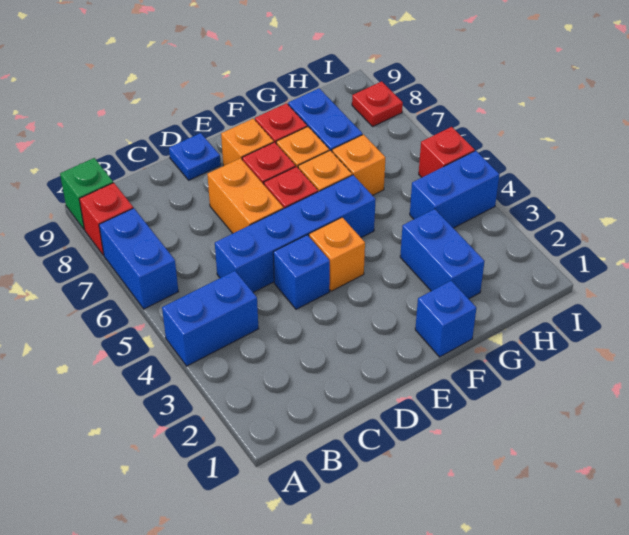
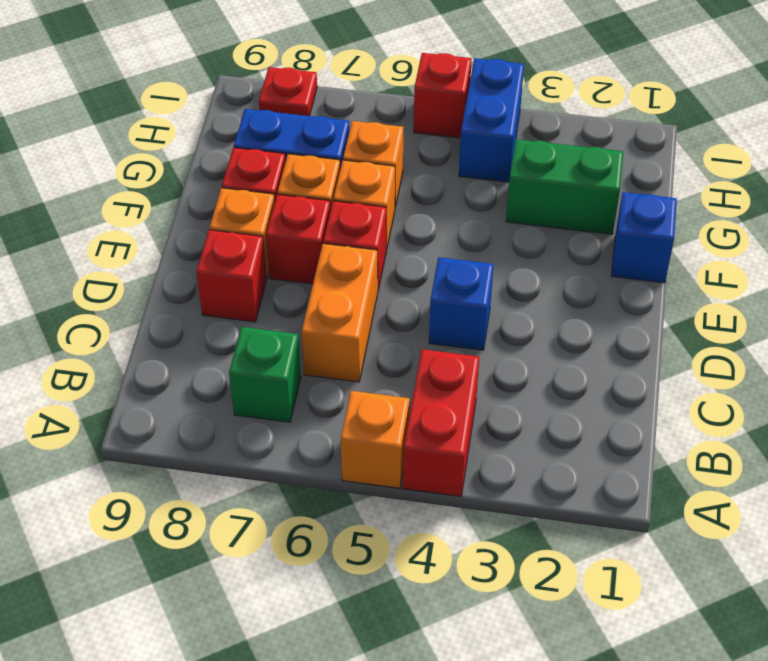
blue brick A4:B4 level 1 -> red brick A4:B4 level 1
blue brick A6:A7 level 1 -> none
red brick A8 level 1 -> red brick D8 level 1
green brick A9 level 1 -> green brick B7 level 1
blue brick C5:F5 level 1 -> none
orange brick D6:D7 level 1 -> orange brick C6:D6 level 1
blue plate D9 level 1 -> none
orange brick E4 level 1 -> orange brick A5 level 1
blue brick G2:G3 level 1 -> green brick G2:G3 level 1

